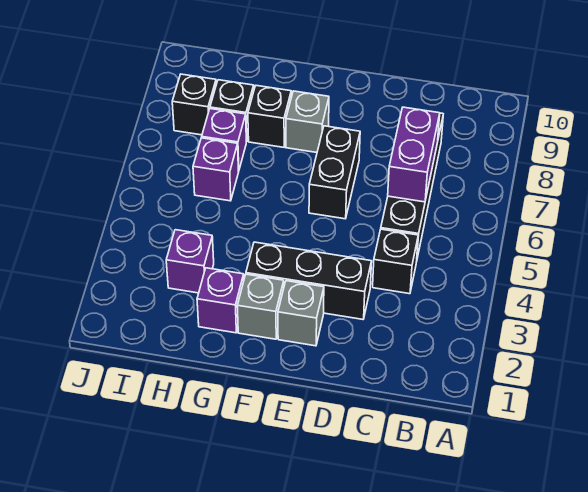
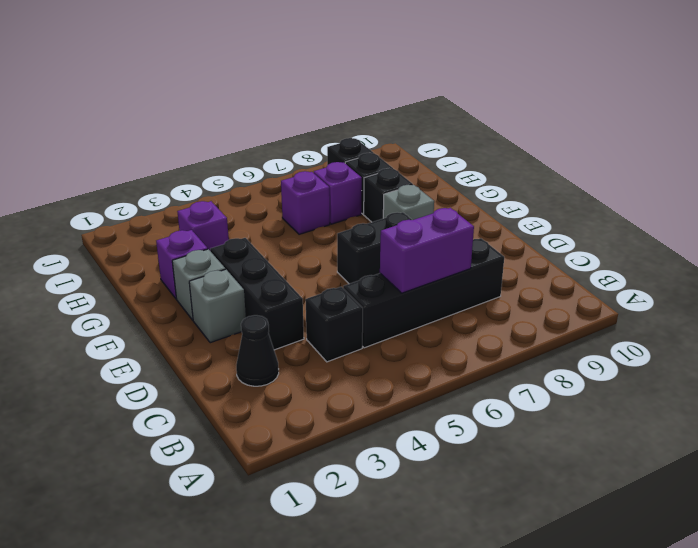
none -> black cone C2 level 1

